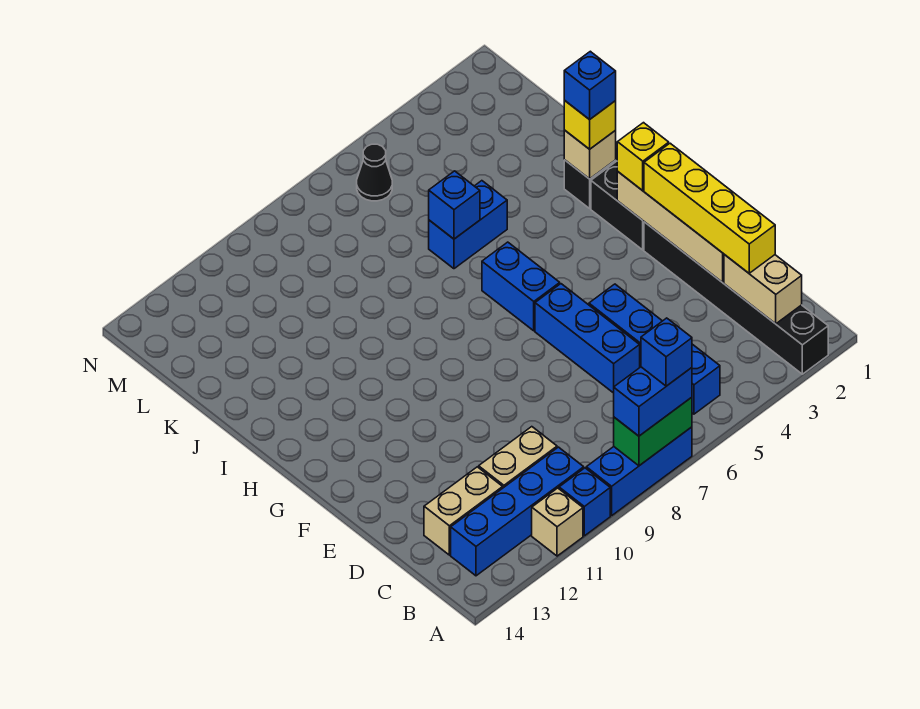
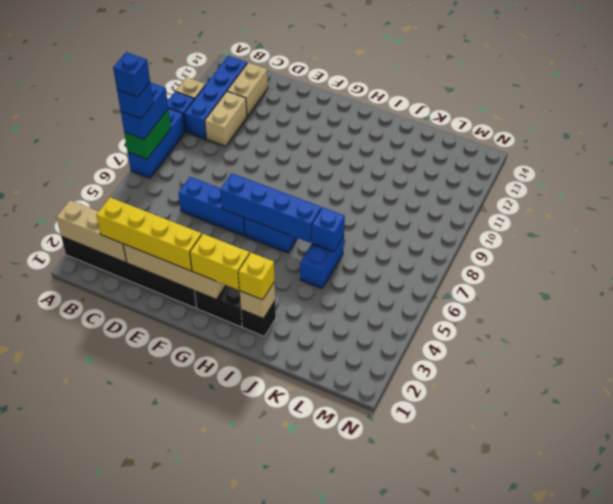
tan brick B2:C2 level 2 -> tan brick A2:C2 level 2
blue brick B5:E5 level 1 -> blue brick F6:I6 level 2
yellow brick G2 level 3 -> yellow brick G2:H2 level 3
blue brick I2 level 4 -> blue brick A7 level 5
black cone M6 level 1 -> none

